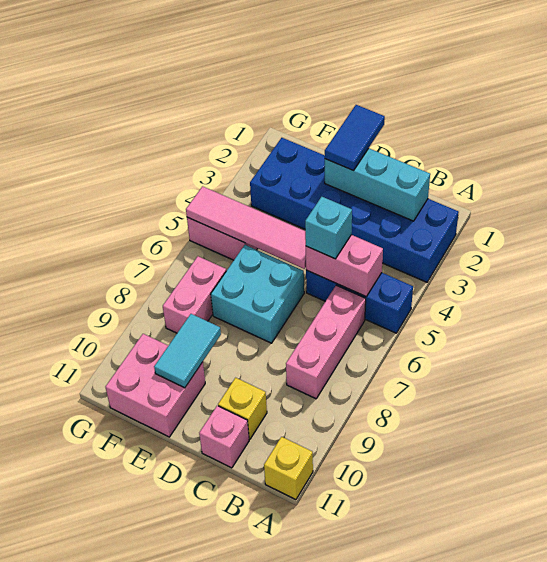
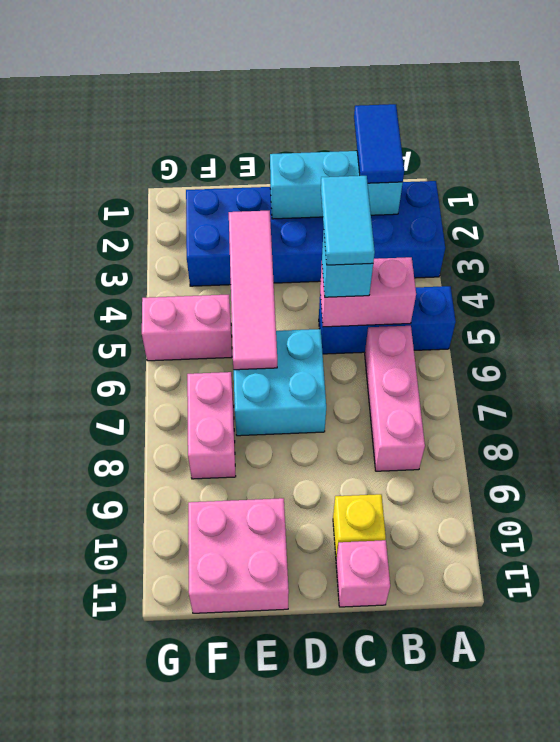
yellow brick A11 level 1 -> none
blue tile D1:D2 level 3 -> blue tile B1:B2 level 3
pink tile D5:G5 level 2 -> pink tile E3:E6 level 2
cyan tile E9:E10 level 2 -> cyan tile C4:C5 level 4

